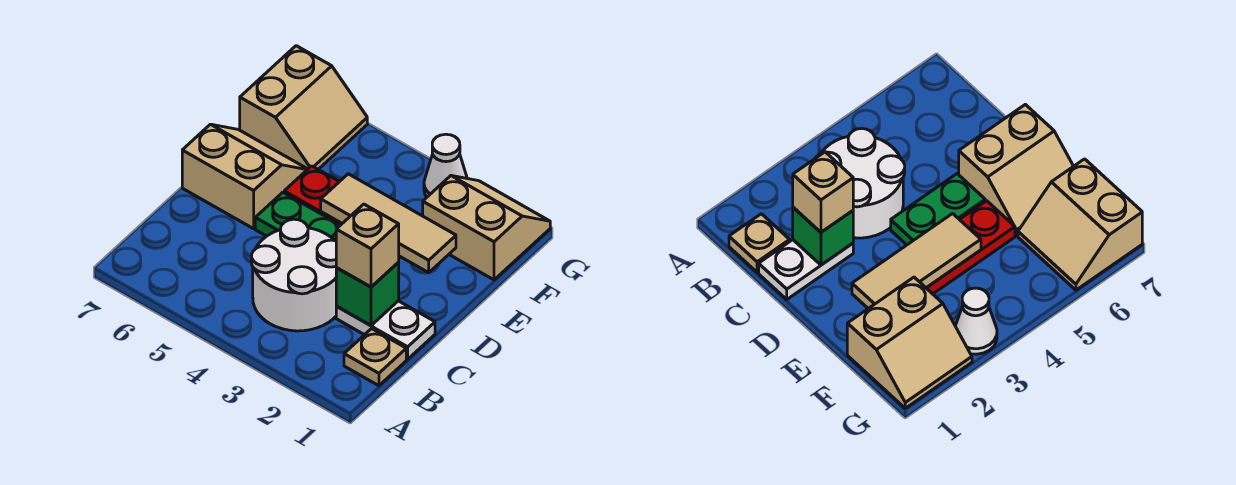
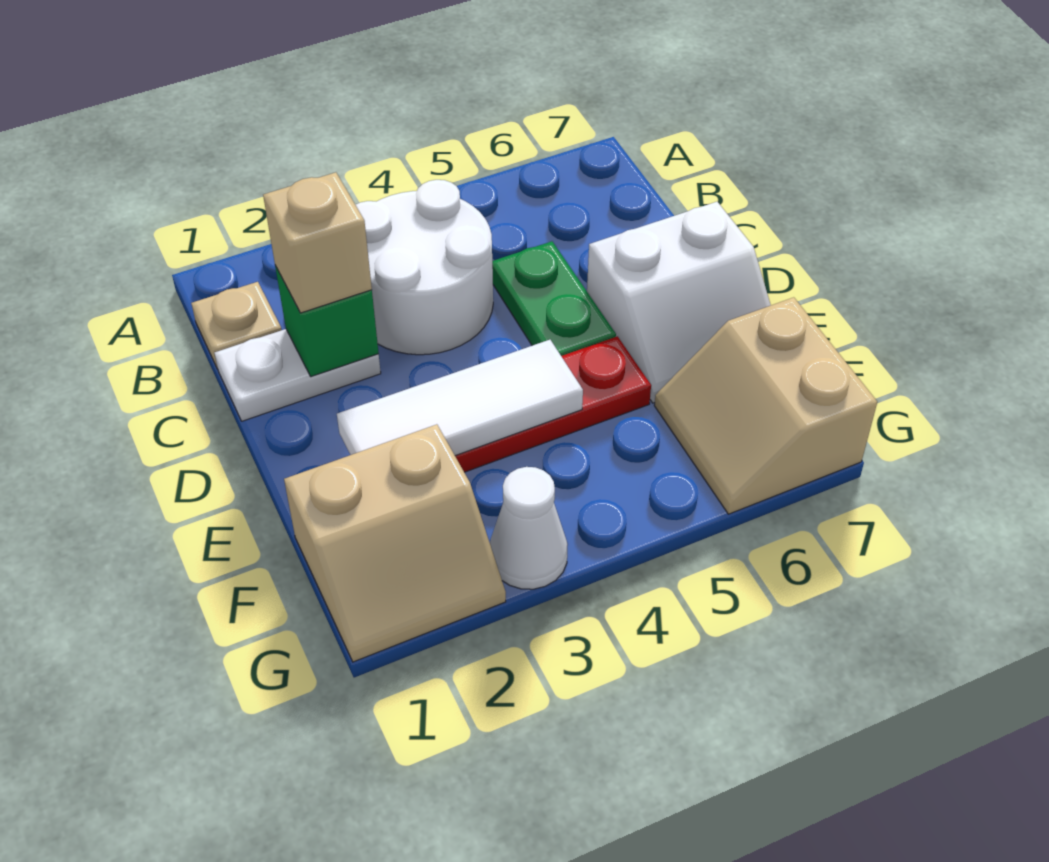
green plate D4:D5 level 1 -> green plate C5:D5 level 1
tan slope D6:E7 level 1 top D -> white slope D6:E7 level 1 top D
tan tile E2:E4 level 2 -> white tile E2:E4 level 2

